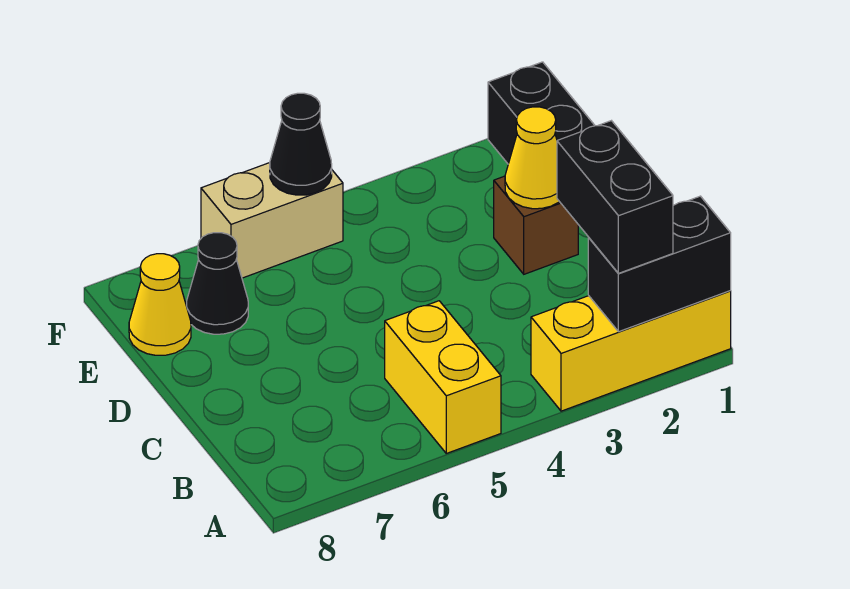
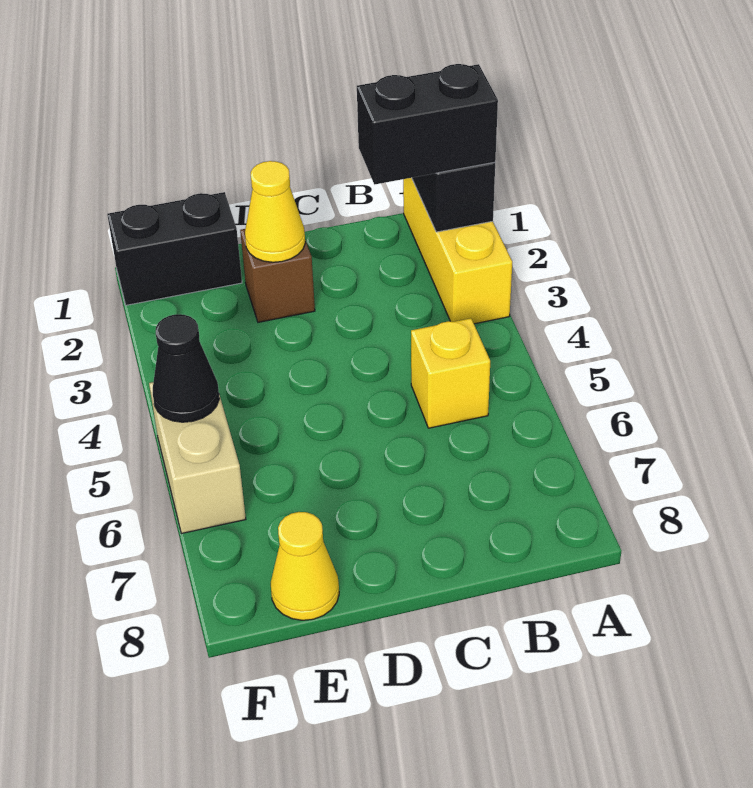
yellow brick A5:B5 level 1 -> yellow brick B5 level 1
black cone E7 level 1 -> none

